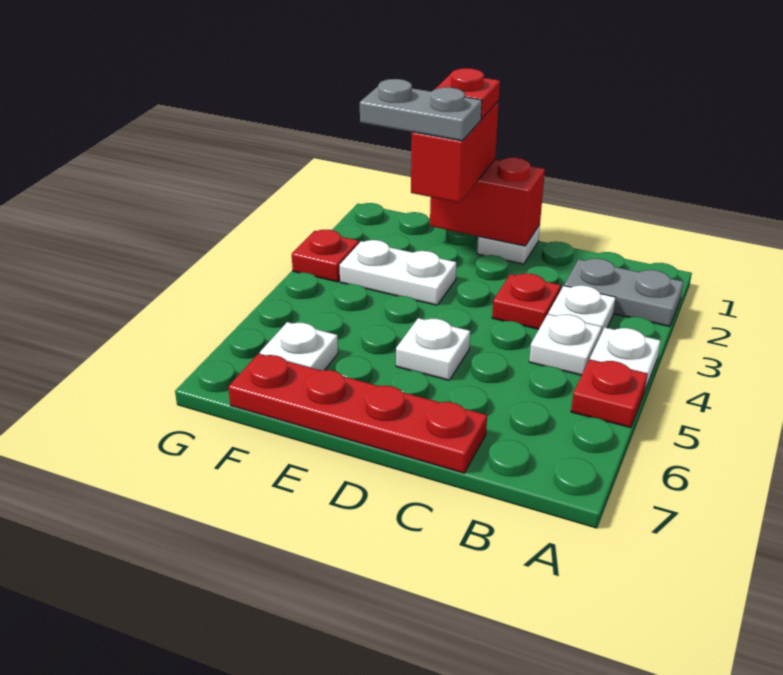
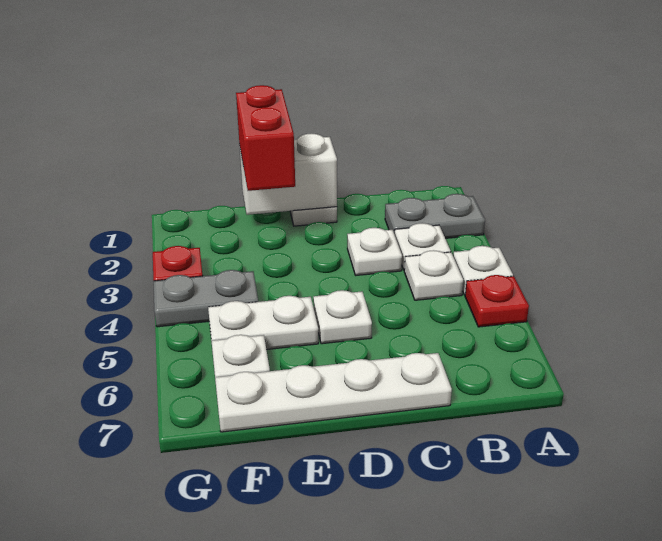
red plate C3 level 1 -> white plate C3 level 1
red plate C7:F7 level 1 -> white plate C7:F7 level 1
red brick D1:E1 level 2 -> white brick D1:E1 level 2
red plate E1 level 4 -> none
grey plate E2:F2 level 4 -> grey plate F4:G4 level 1
white plate E3:F3 level 1 -> white plate E5:F5 level 1

